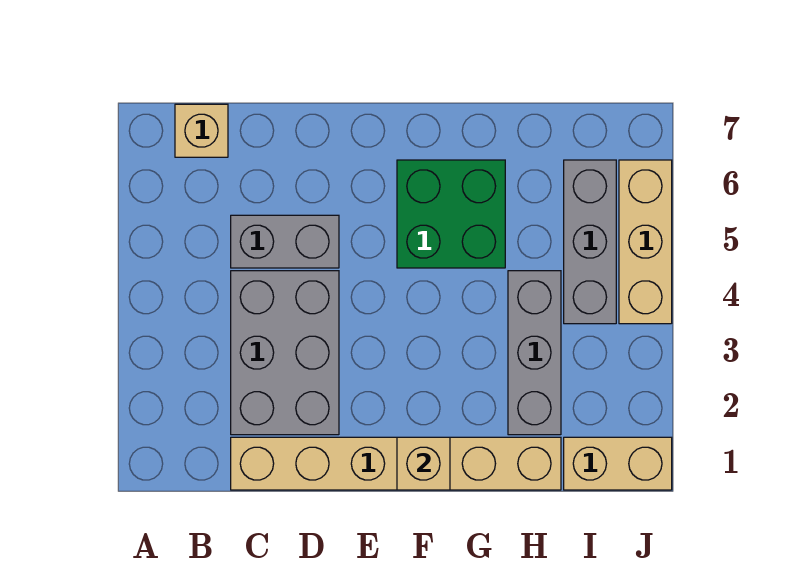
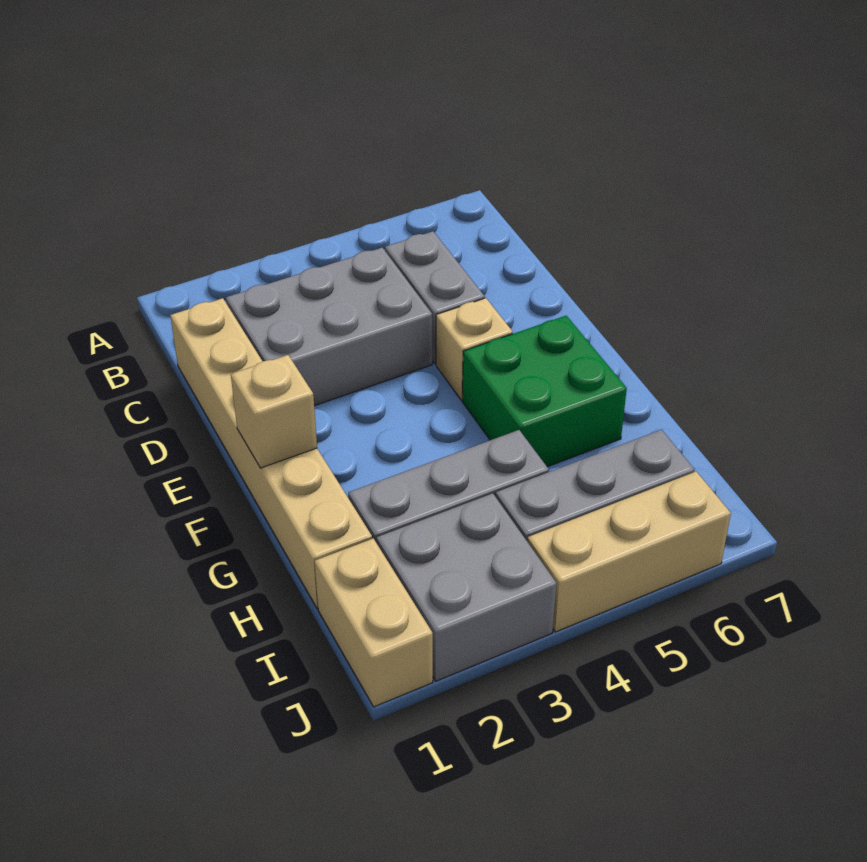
tan brick B7 level 1 -> tan brick E5 level 1
none -> grey brick I2:J3 level 1

